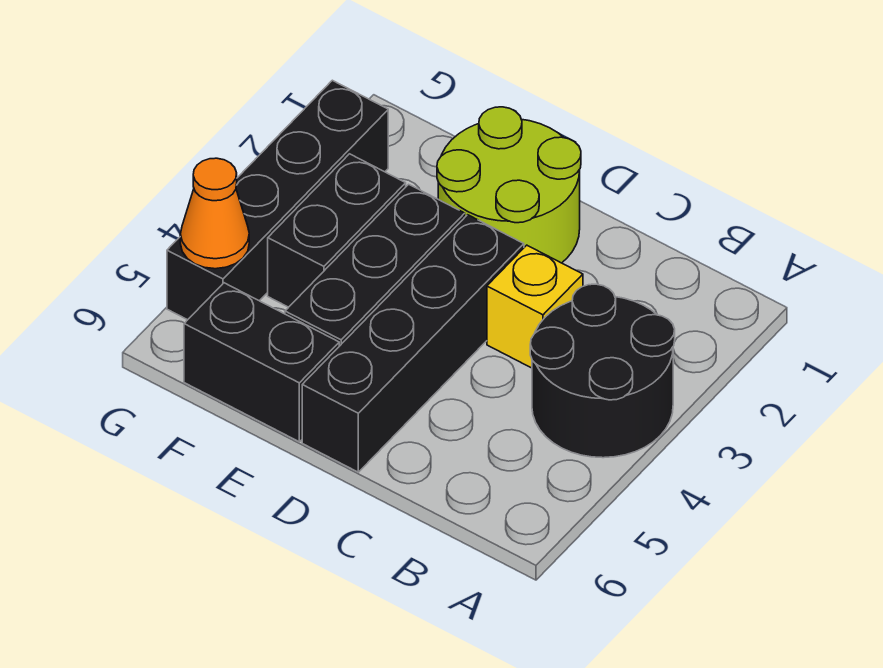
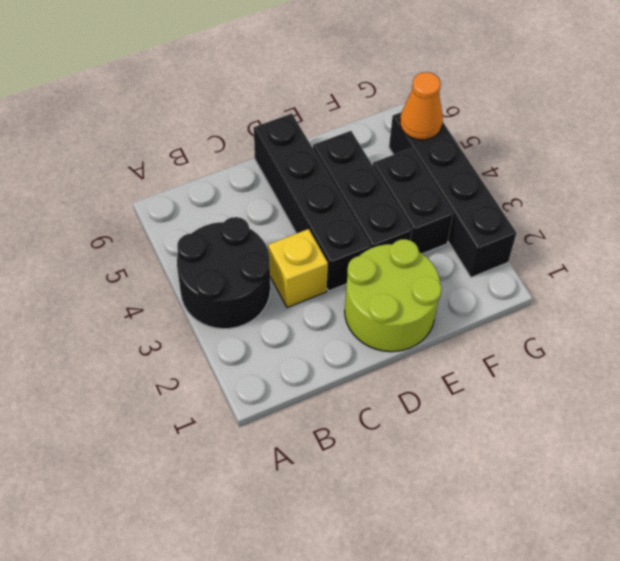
black brick E6:F6 level 1 -> none

